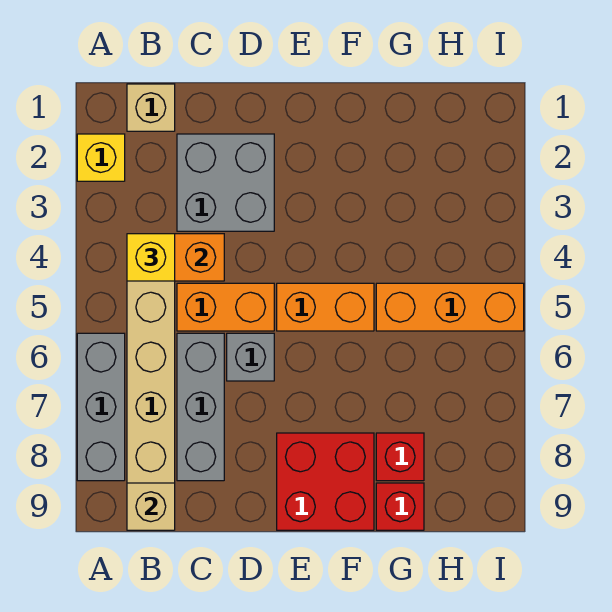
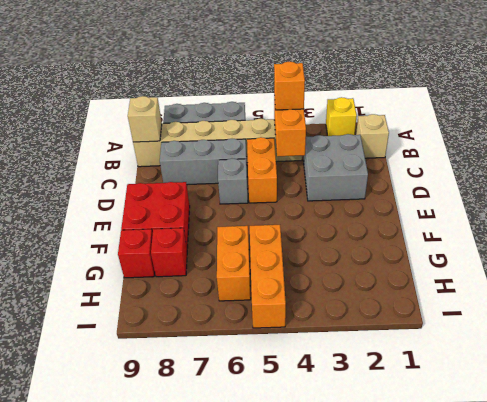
yellow brick B4 level 3 -> orange brick B4 level 3
orange brick E5:F5 level 1 -> orange brick G6:H6 level 1

